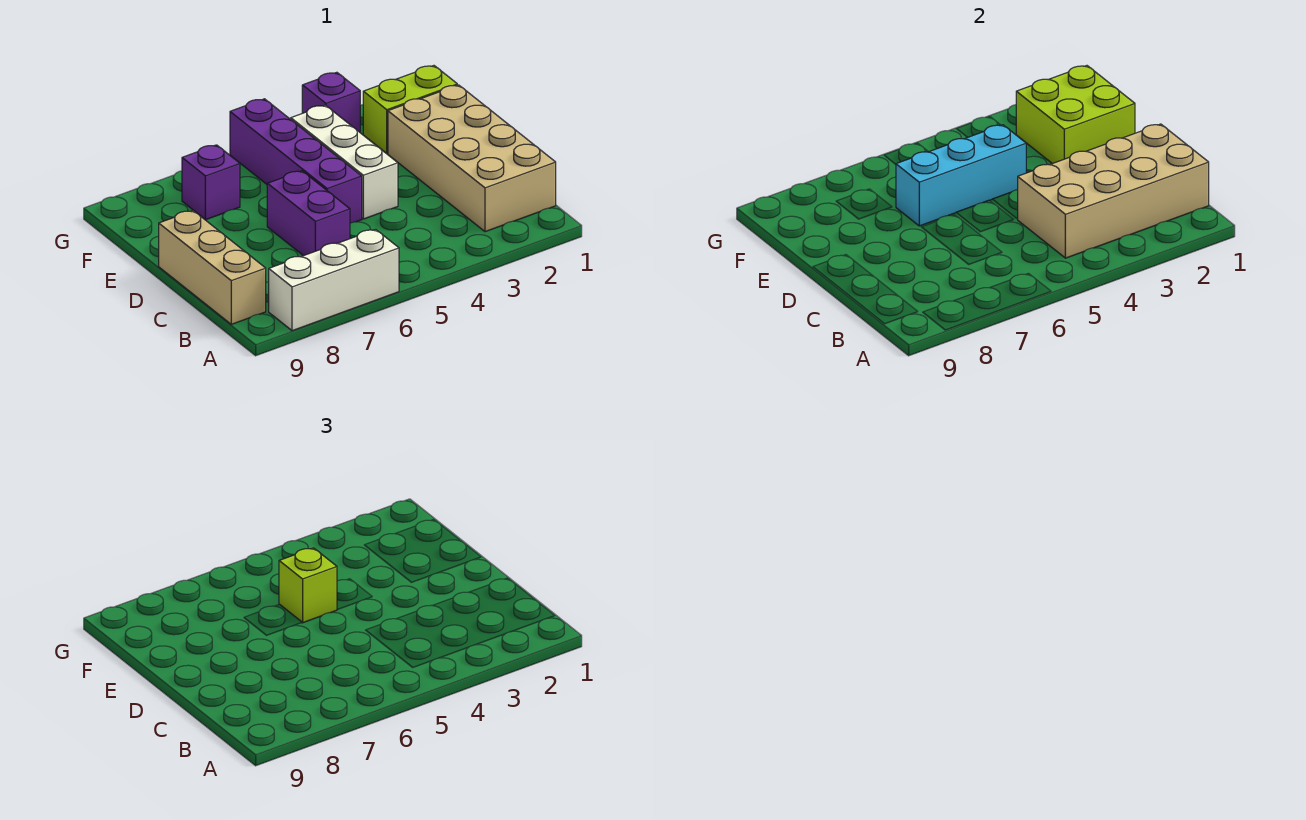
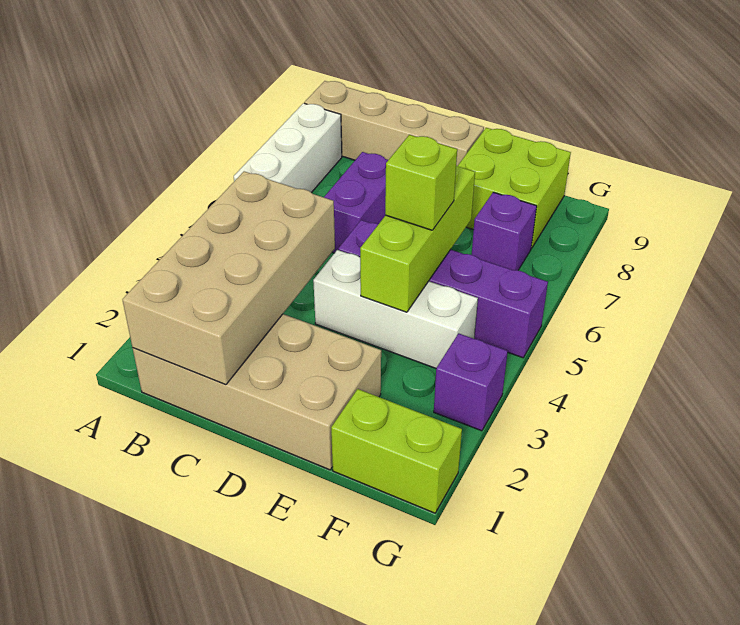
tan brick B9:D9 level 1 -> tan brick A9:D9 level 1
purple brick C6:D6 level 1 -> purple brick C6:C7 level 1
lime brick E1:F2 level 2 -> lime brick E8:F9 level 1
cyan brick E4:E6 level 2 -> lime brick E4:E6 level 2
lime brick F1:F2 level 1 -> lime brick F1:G1 level 1

